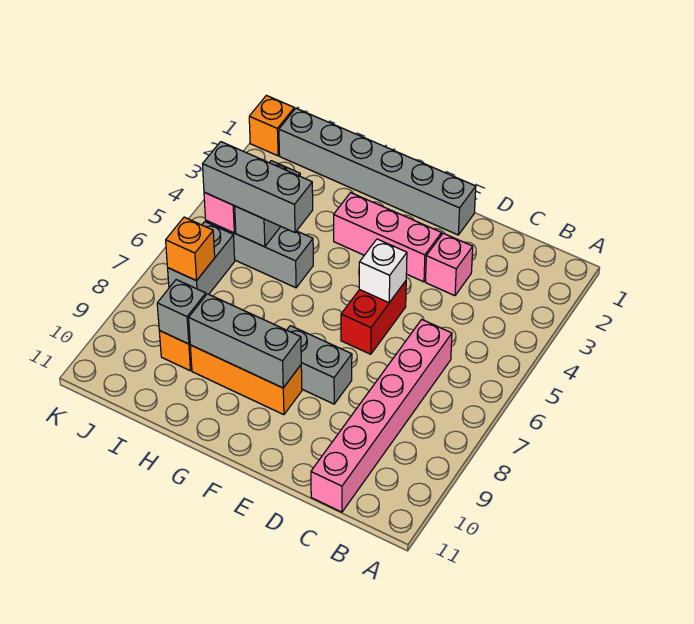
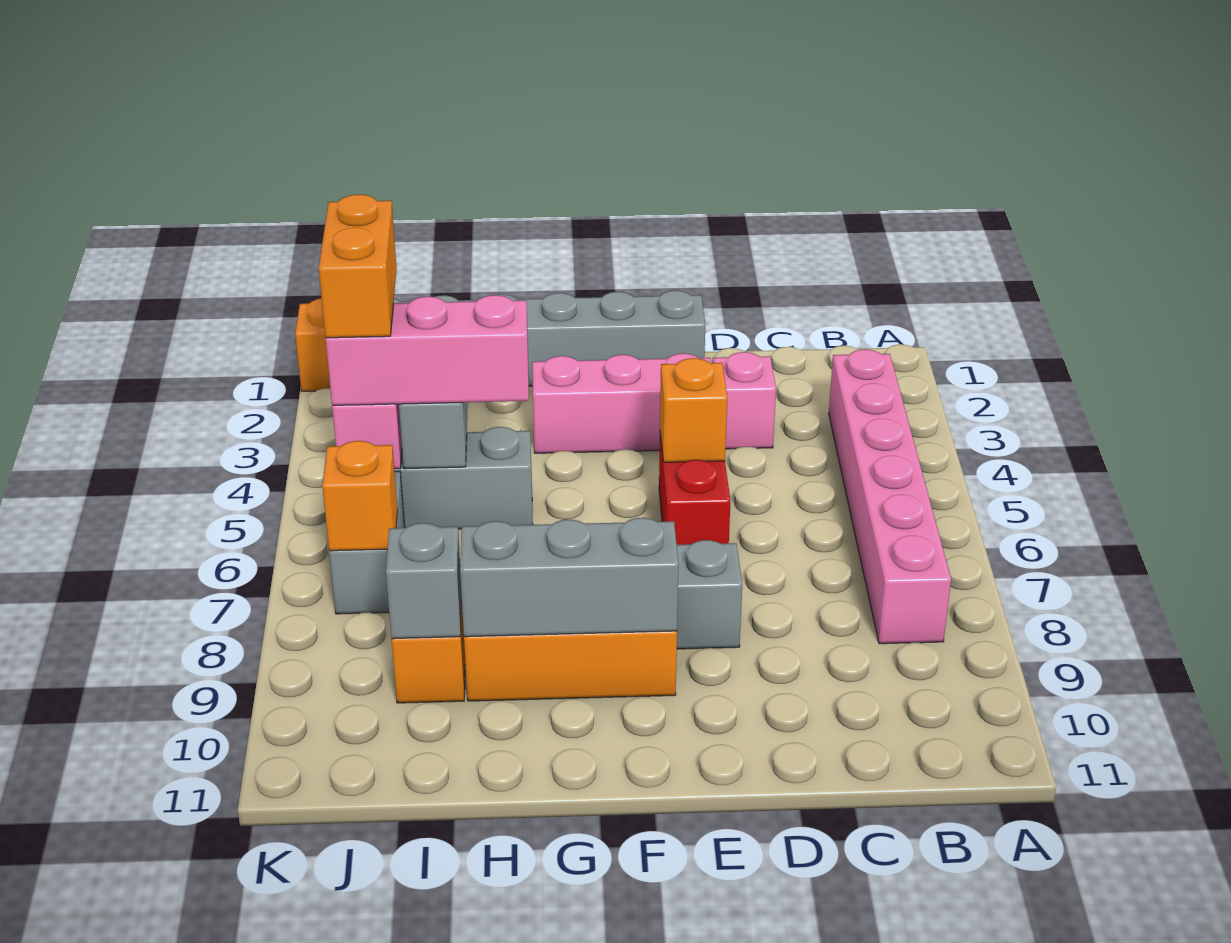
pink brick C6:C11 level 1 -> pink brick B3:B8 level 1
white brick E5 level 2 -> orange brick E5 level 2
grey brick H5:J5 level 3 -> pink brick H5:J5 level 3
none -> orange brick J4:J5 level 4

